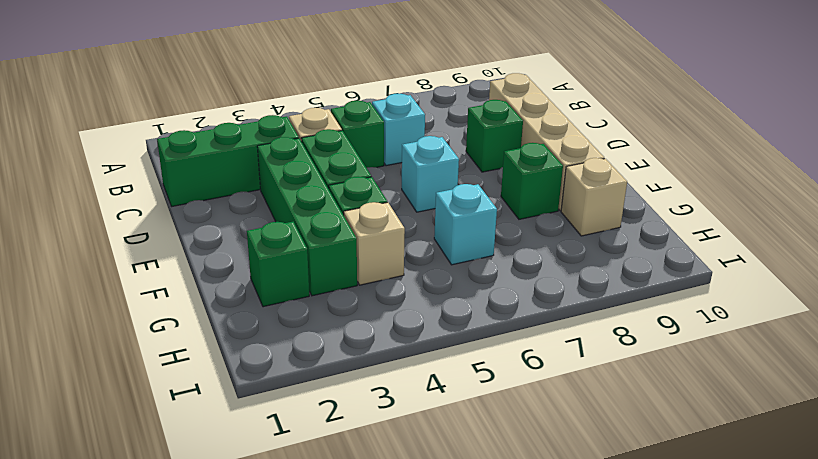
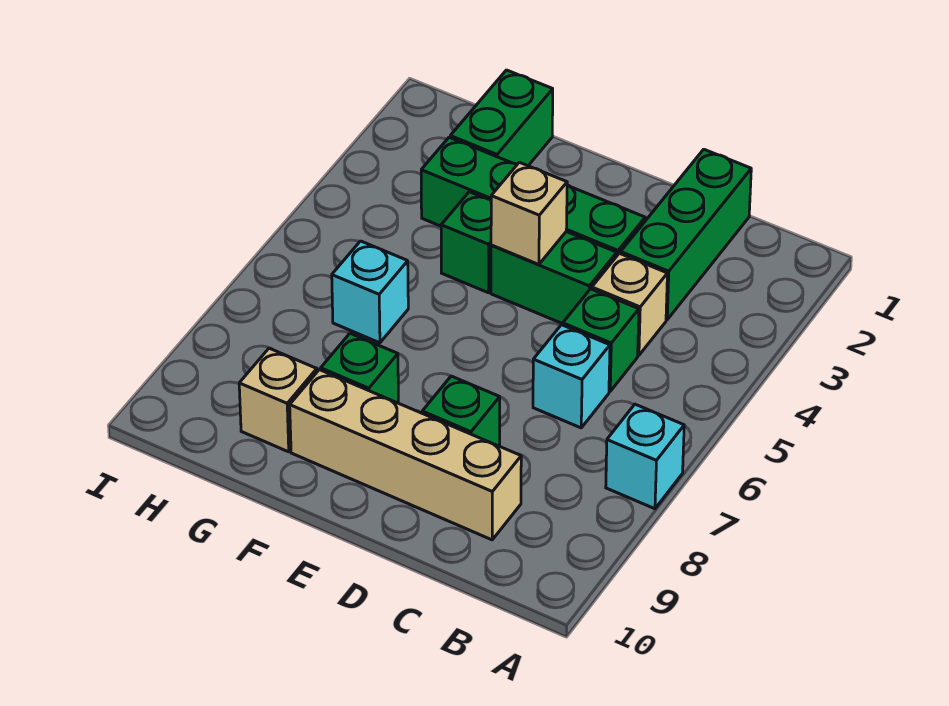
cyan brick E6 level 1 -> cyan brick A7 level 1
green brick G2 level 1 -> green brick G1:G2 level 1
tan brick G4 level 1 -> tan brick E4 level 2

